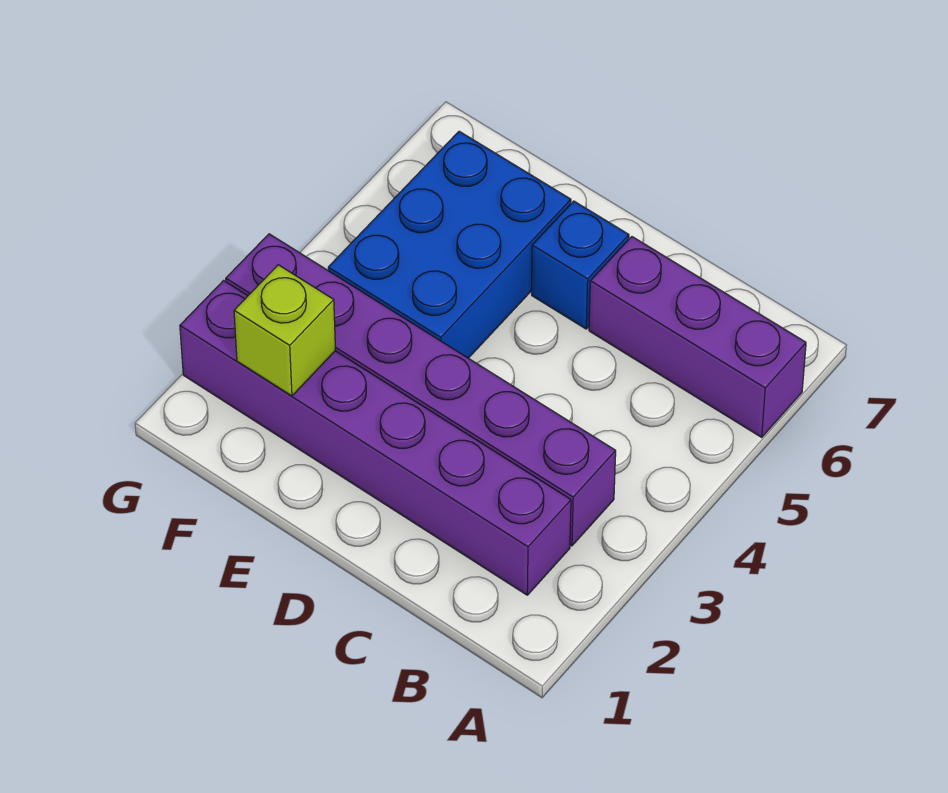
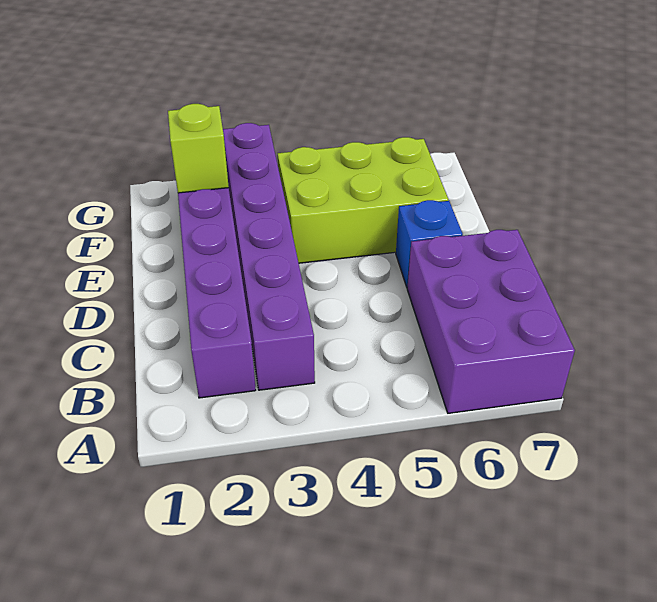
purple brick A6:C6 level 1 -> purple brick A6:C7 level 1
blue brick E4:F6 level 1 -> lime brick E4:F6 level 1

